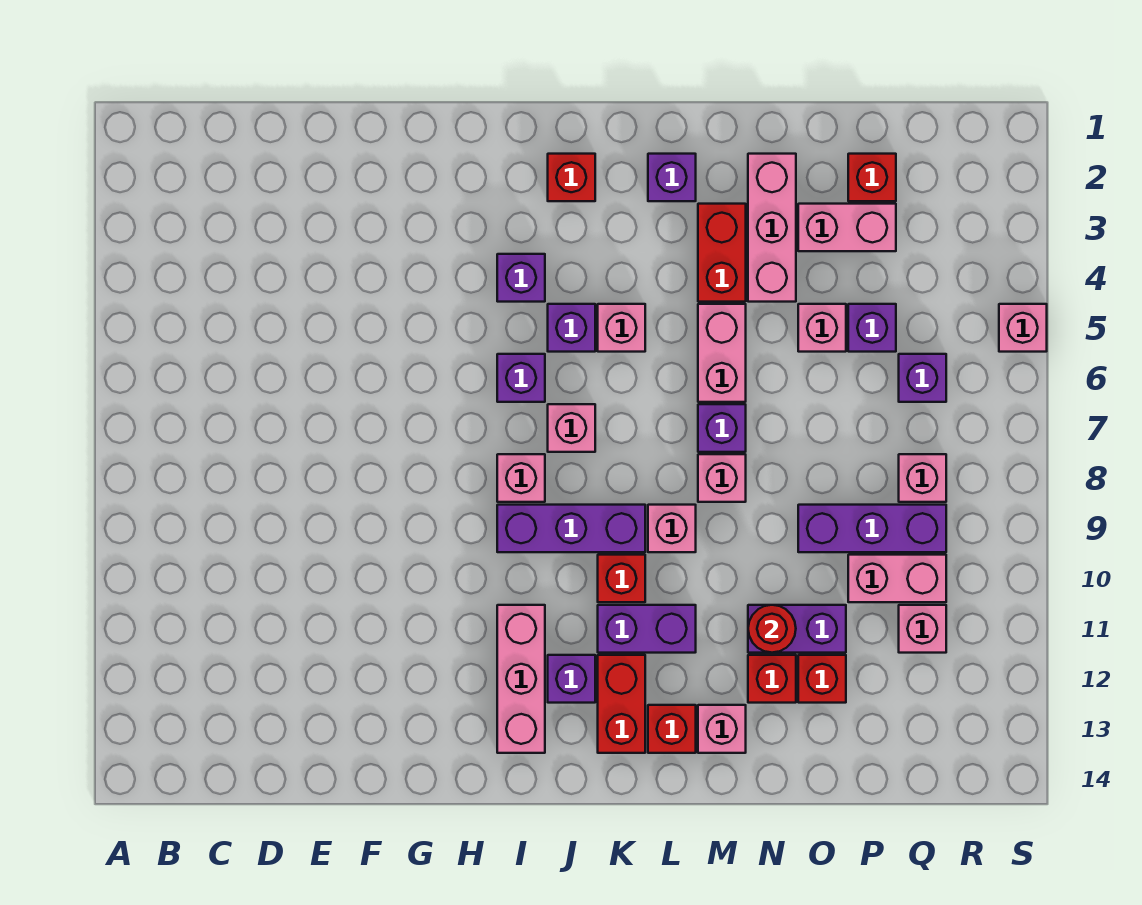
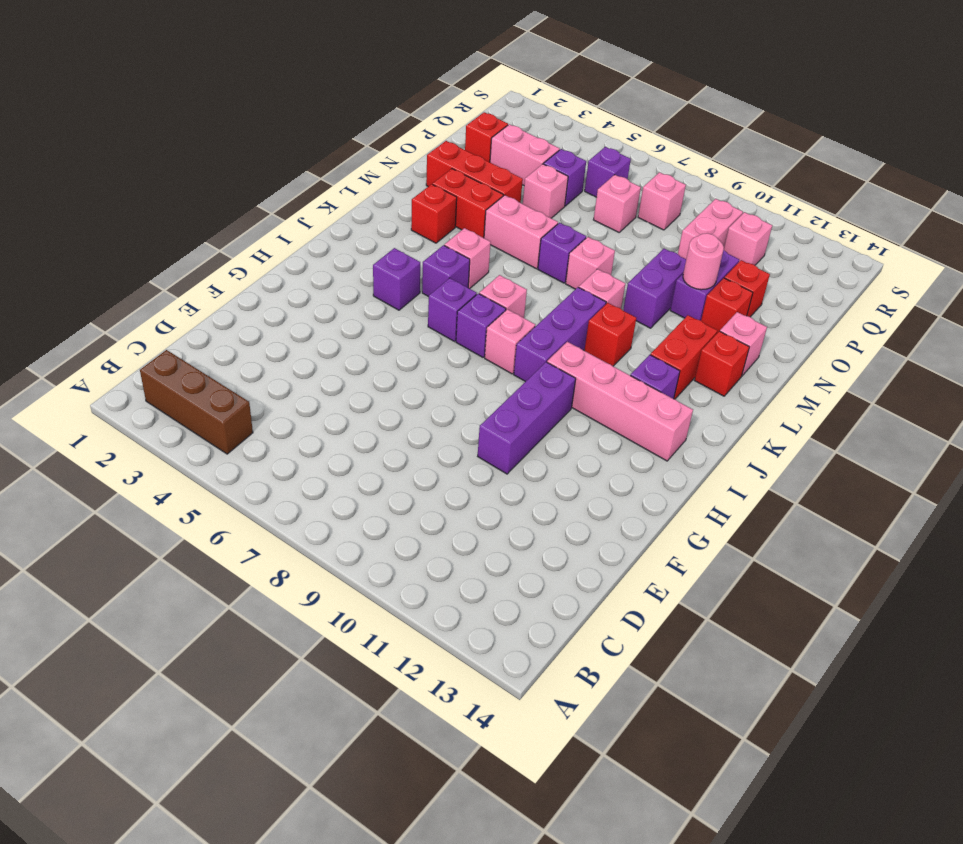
none -> brown brick B2:B4 level 1
pink brick I11:I13 level 1 -> pink brick I10:I13 level 1
red brick J2 level 1 -> red brick L3 level 1
purple brick K11:L11 level 1 -> purple brick M10:N10 level 1
red brick K12:K13 level 1 -> red brick K12:L12 level 1
purple brick L2 level 1 -> purple brick I7 level 1
pink brick N2:N4 level 1 -> red brick N2:N4 level 1
red round brick N11 level 2 -> pink round brick N11 level 2
pink brick O3:P3 level 1 -> pink brick P3:P4 level 1
purple brick O9:Q9 level 1 -> purple brick F10:H10 level 1
pink brick S5 level 1 -> pink brick P7 level 1

